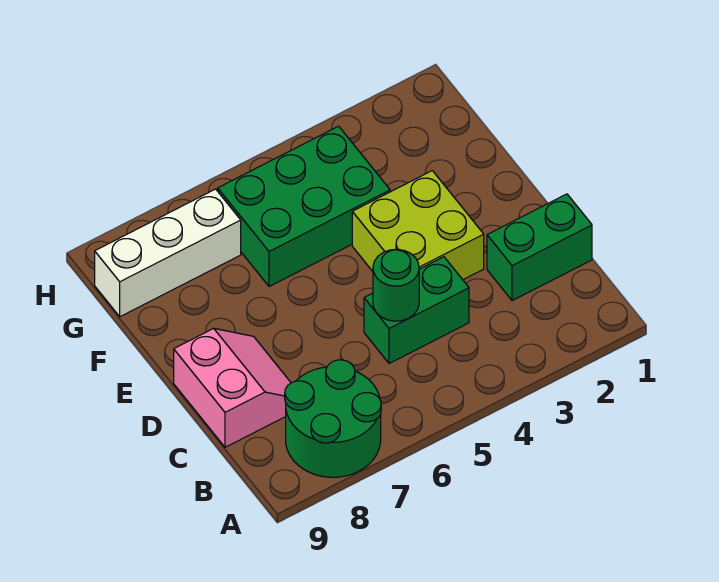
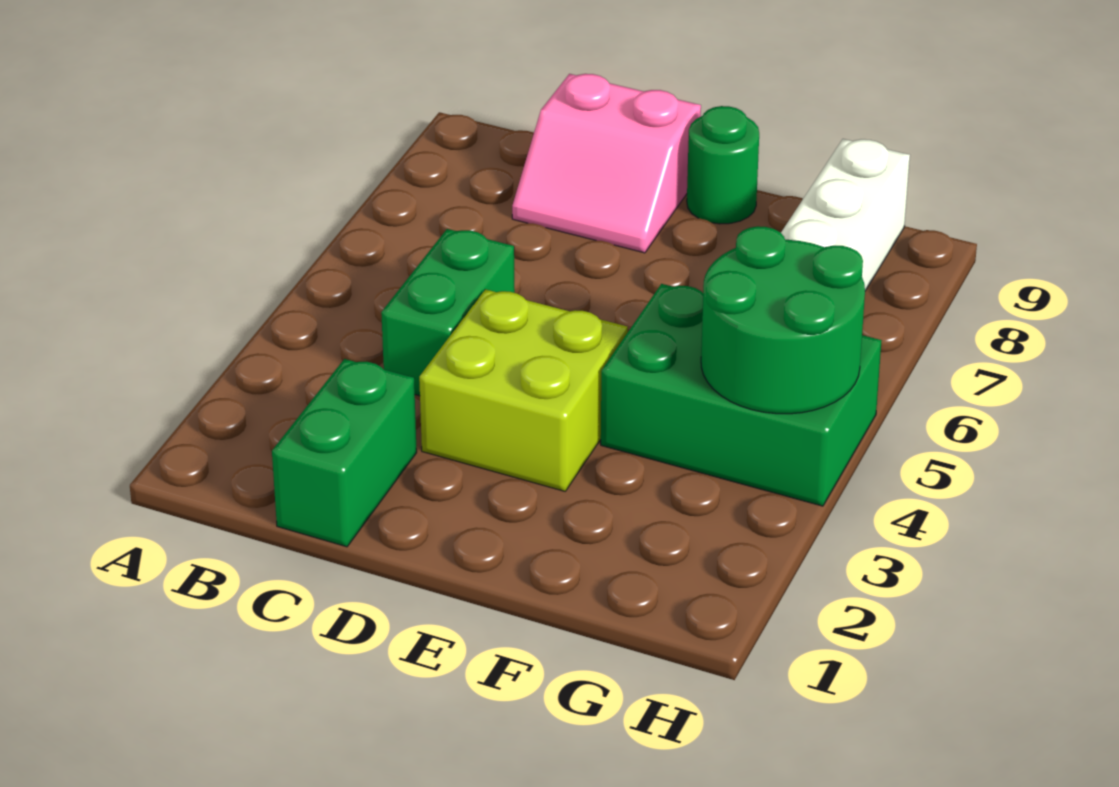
green round brick A7:B8 level 1 -> green round brick G4:H5 level 2
green round brick C5 level 2 -> green round brick E9 level 1
green brick F4:G6 level 1 -> green brick F4:H5 level 1

